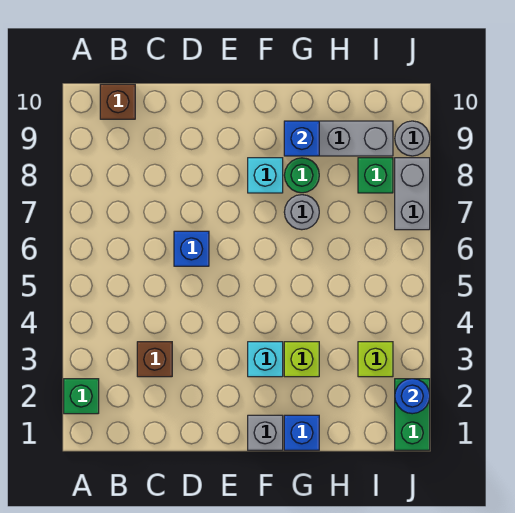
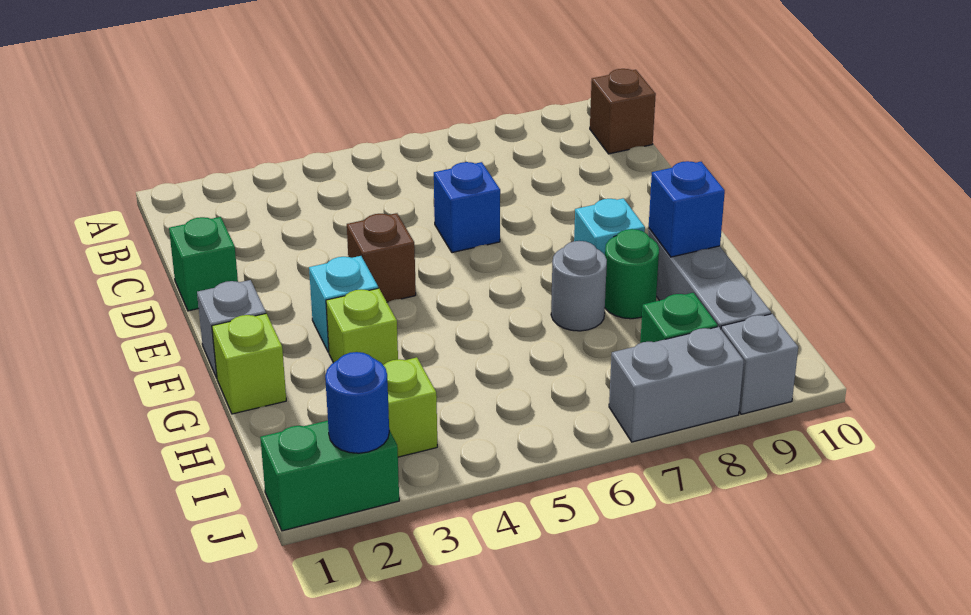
green brick A2 level 1 -> green brick D1 level 1
brown brick C3 level 1 -> brown brick E4 level 1
blue brick G1 level 1 -> lime brick G1 level 1
grey round brick J9 level 1 -> grey brick J9 level 1

